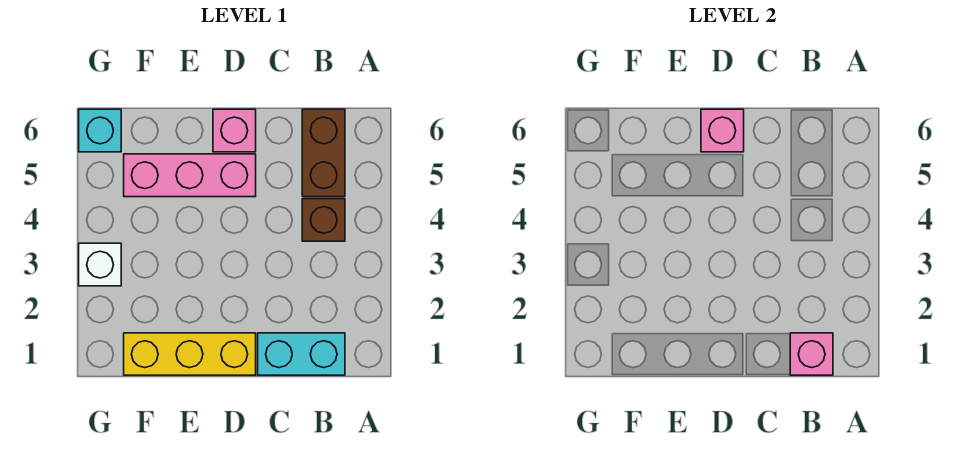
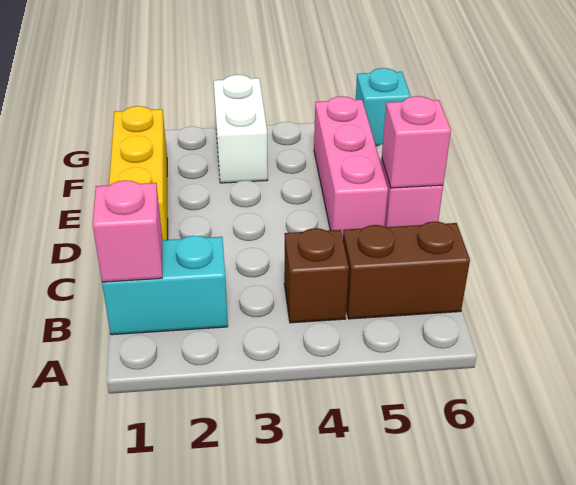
cyan brick B1:C1 level 1 -> cyan brick B1:B2 level 1
white brick G3 level 1 -> white brick F3:G3 level 1

